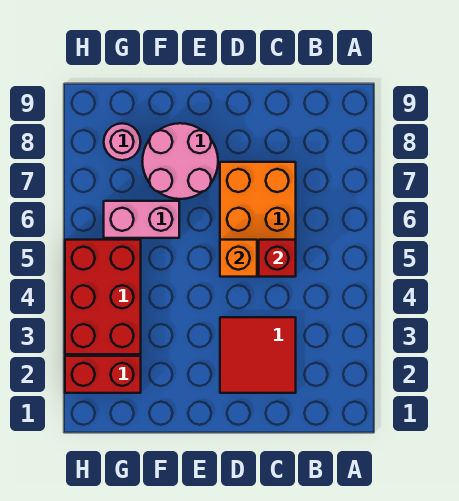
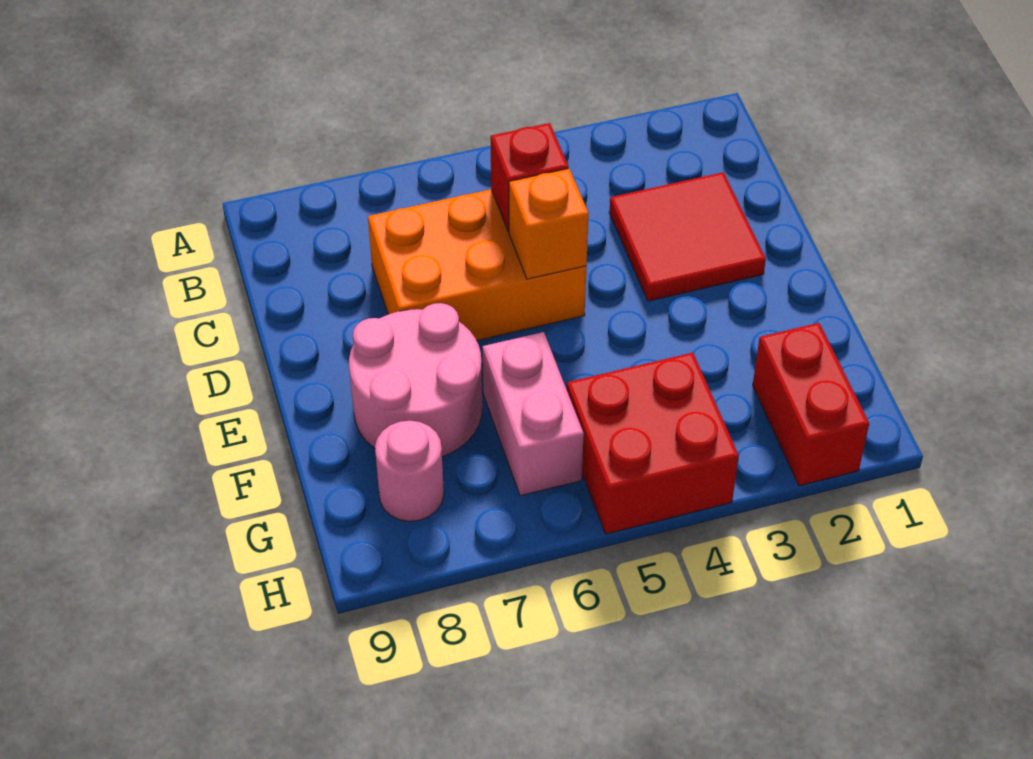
red brick G3:H5 level 1 -> red brick G4:H5 level 1

